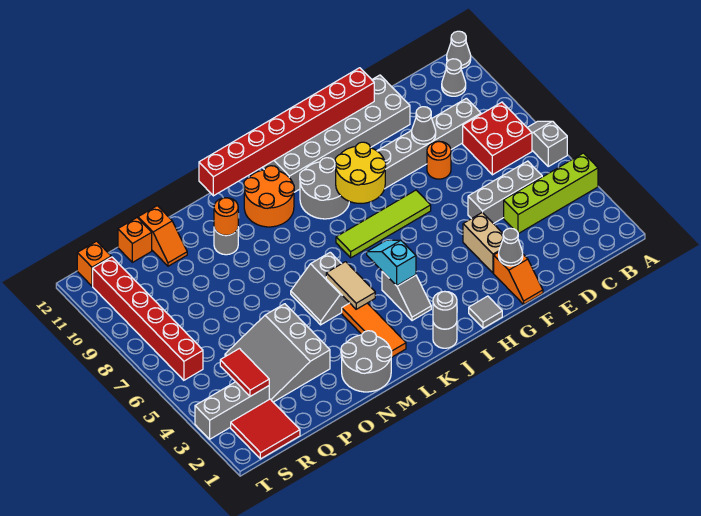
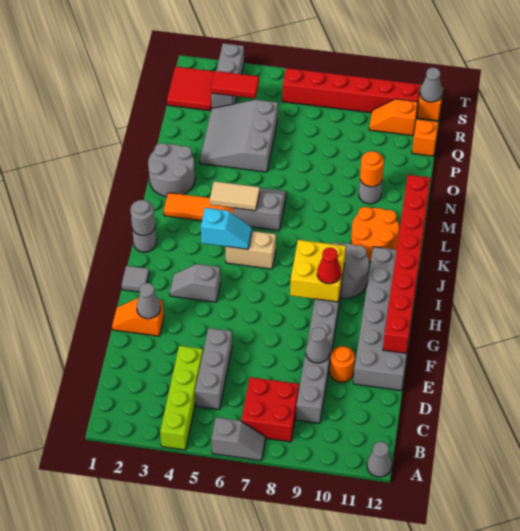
grey cone B11 level 1 -> grey cone S12 level 2
orange round brick E8 level 1 -> orange round brick E10 level 1
tan brick F3:F4 level 1 -> tan brick J5:J6 level 1
lime tile G7:J7 level 1 -> none
yellow round brick H8:I9 level 2 -> yellow brick H8:I9 level 2
none -> red cone H9 level 3
grey slope J3:J4 level 1 top 4 -> grey slope H3:H4 level 1 top 4
grey slope O3:Q5 level 1 top O -> grey slope O3:Q5 level 1 top 5
orange slope P11:P12 level 1 top 12 -> orange slope R10:R11 level 1 top 11

